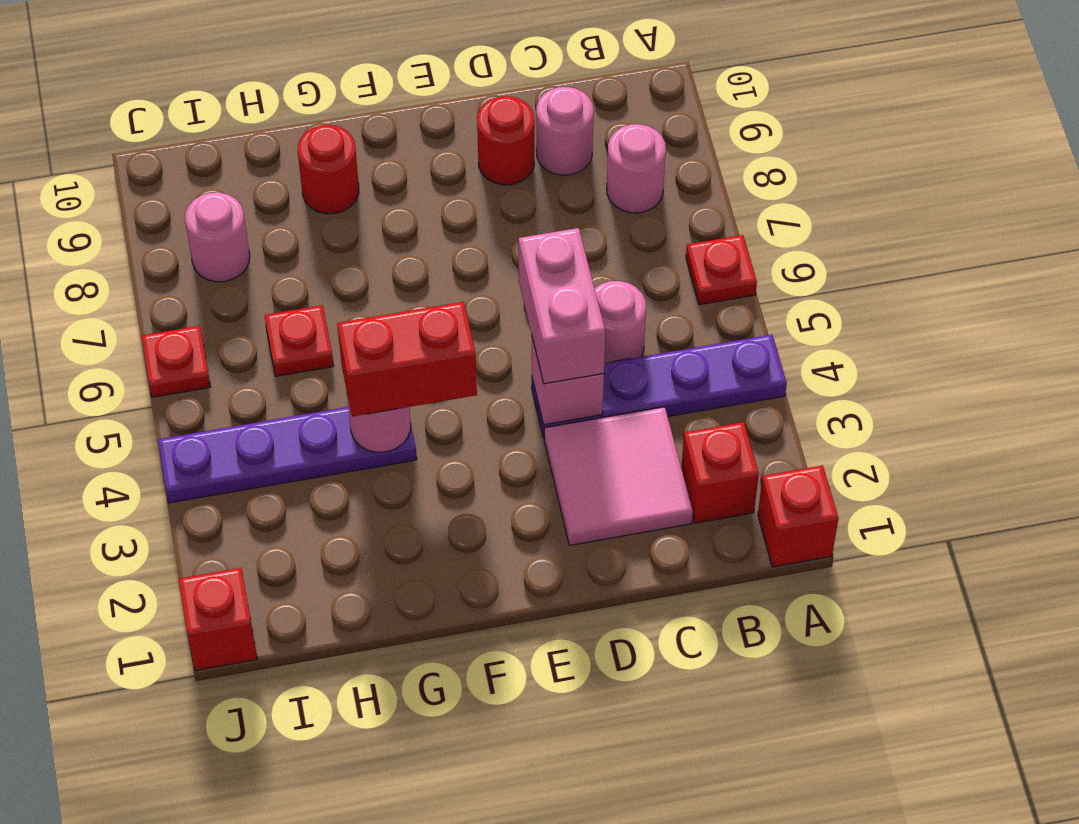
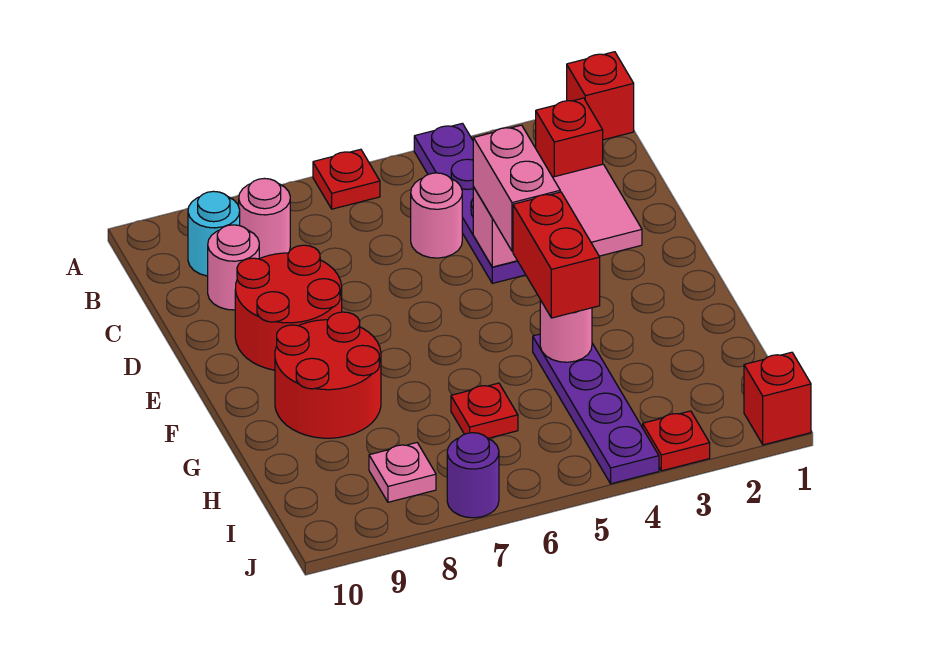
none -> cyan round brick B9 level 1
pink brick D4:D5 level 3 -> pink brick D4:E4 level 3
red round brick D9 level 1 -> red round brick D8:E9 level 1
red round brick G9 level 1 -> red round brick F8:G9 level 1
pink round brick I8 level 1 -> pink plate I8 level 1
red plate J6 level 1 -> red plate J3 level 1
none -> purple round brick J7 level 1

